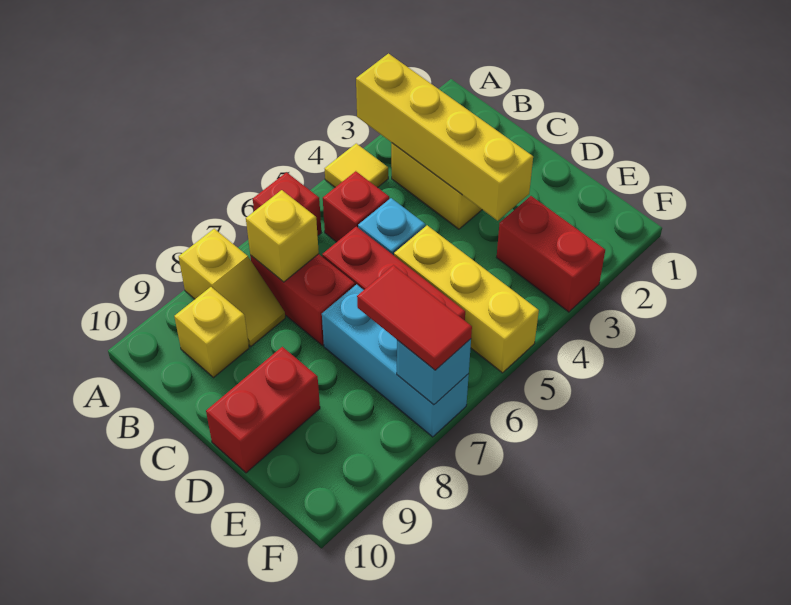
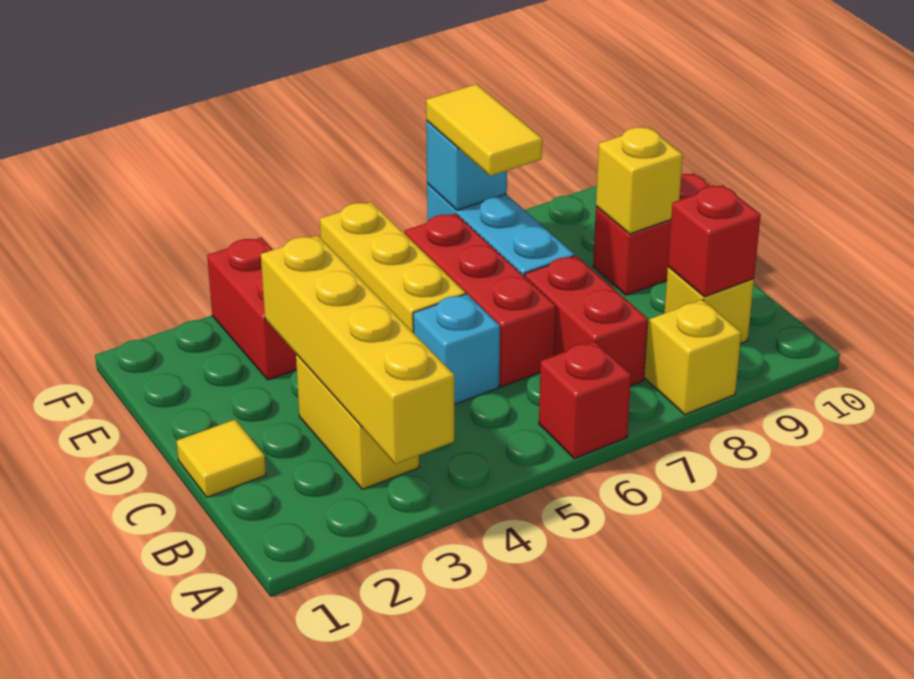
yellow tile A4 level 1 -> yellow tile C1 level 1
red brick B5 level 1 -> red brick B9 level 2
yellow brick B7 level 2 -> yellow brick D9 level 2
red tile E7:F7 level 3 -> yellow tile E7:F7 level 3

